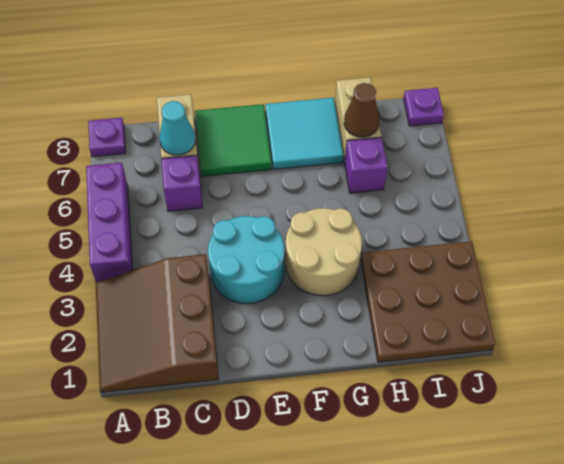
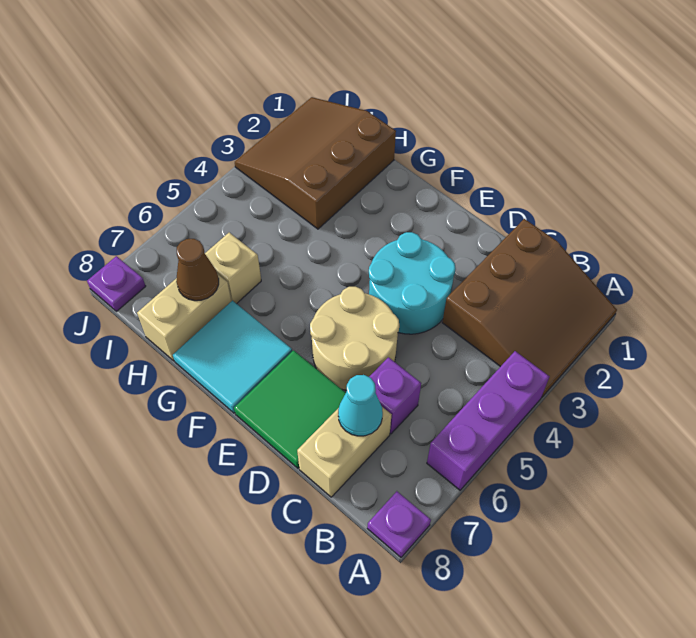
tan round brick F3:G4 level 1 -> tan round brick D5:E6 level 1
brown plate H1:J3 level 1 -> brown slope H1:J3 level 1 top H
purple brick H6 level 1 -> tan brick H6 level 1

